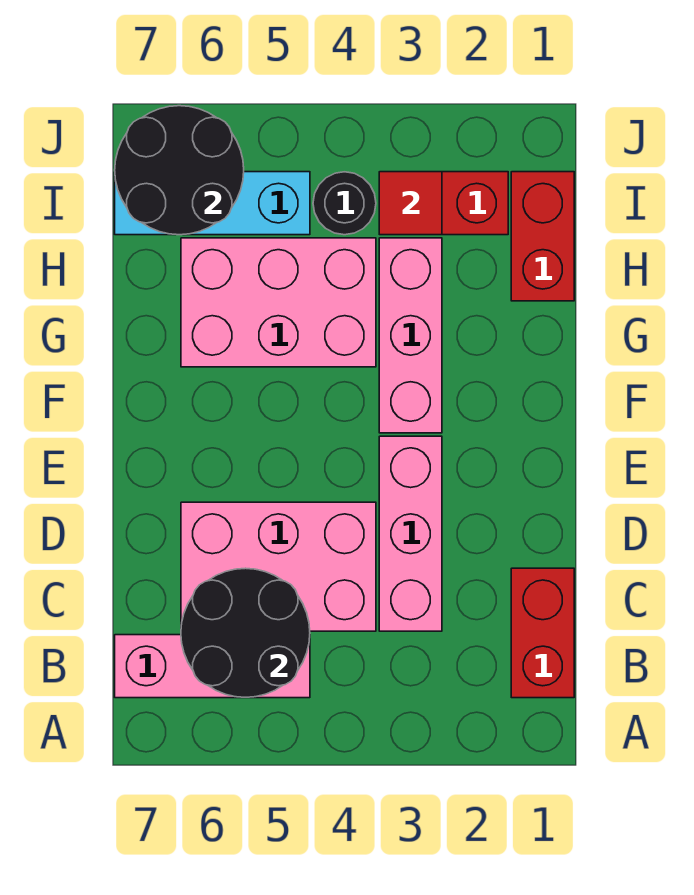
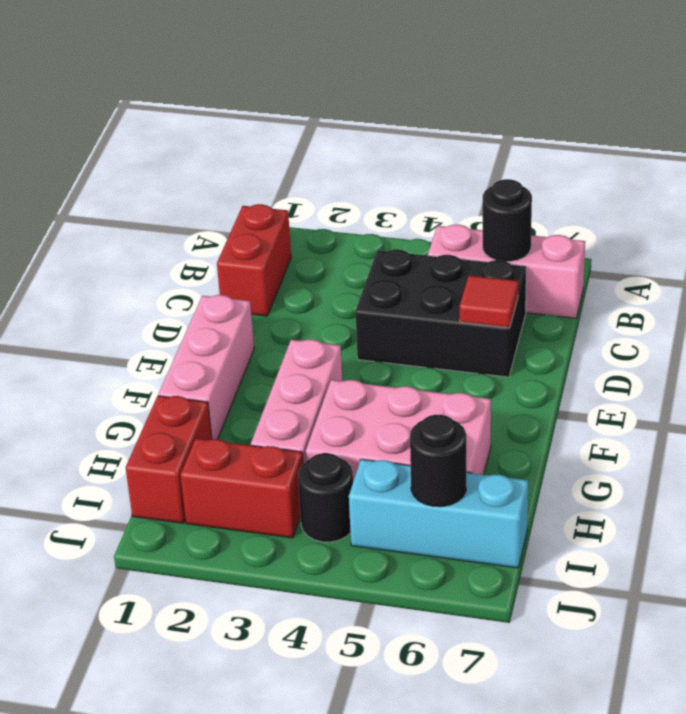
black round brick B5:C6 level 2 -> black round brick B6 level 2
pink brick C3:E3 level 1 -> pink brick E1:G1 level 1
pink brick C4:D6 level 1 -> black brick C4:D6 level 1
red tile I3 level 2 -> red tile D6 level 2
black round brick I6:J7 level 2 -> black round brick I6 level 2

